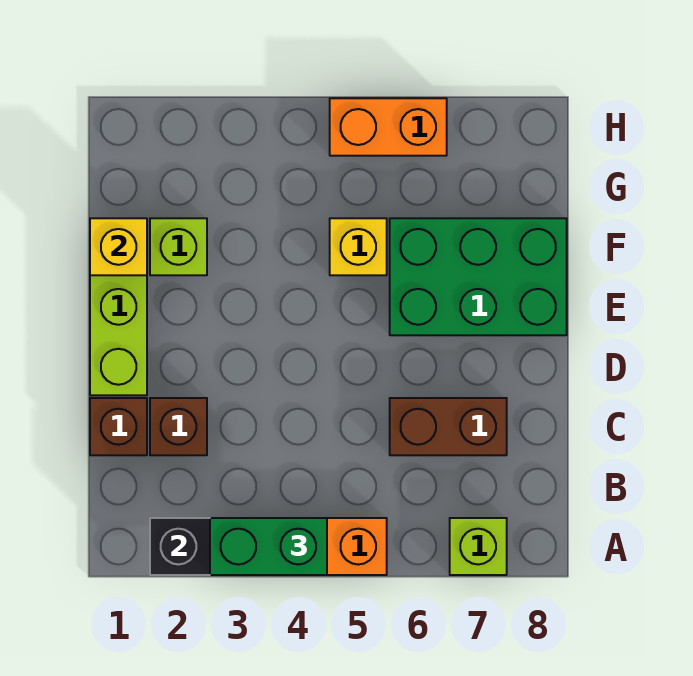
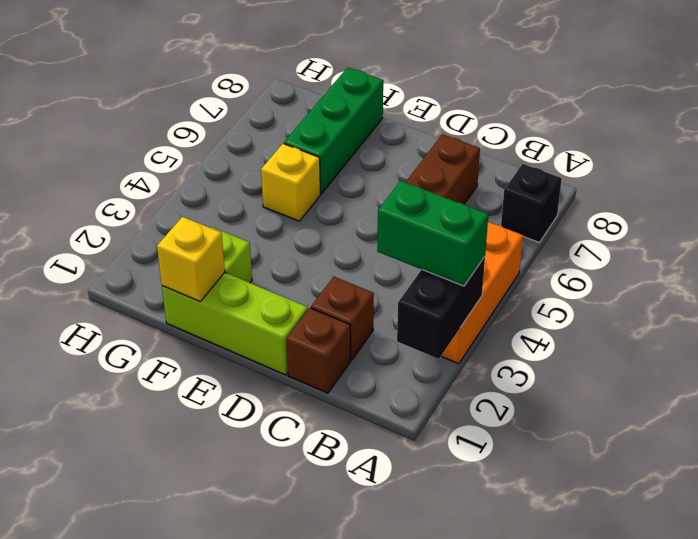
green brick A3:A4 level 3 -> green brick A3:B3 level 3
lime brick A7 level 1 -> black brick A7 level 1
green brick E6:F8 level 1 -> green brick F6:F8 level 1
orange brick H5:H6 level 1 -> none

